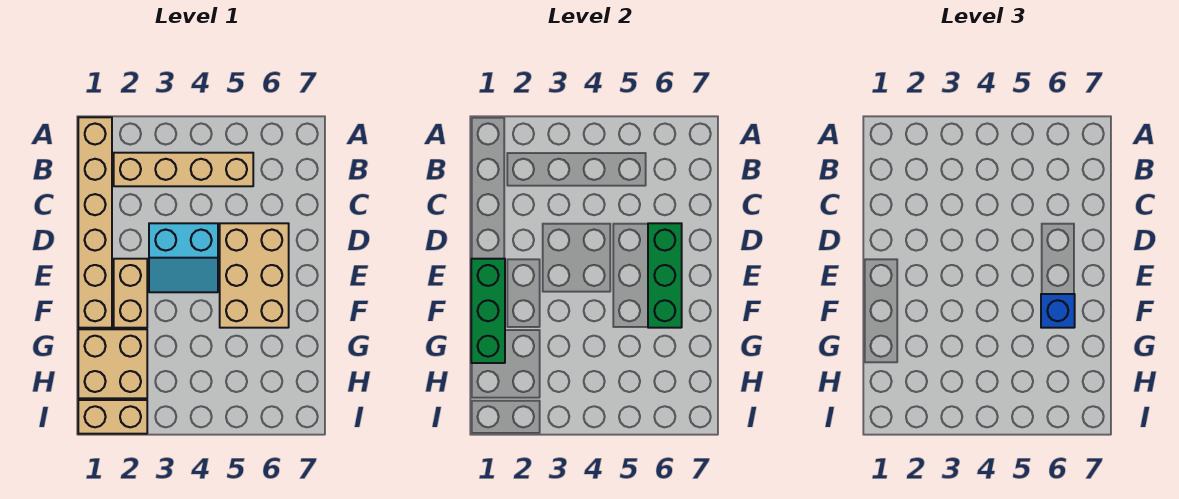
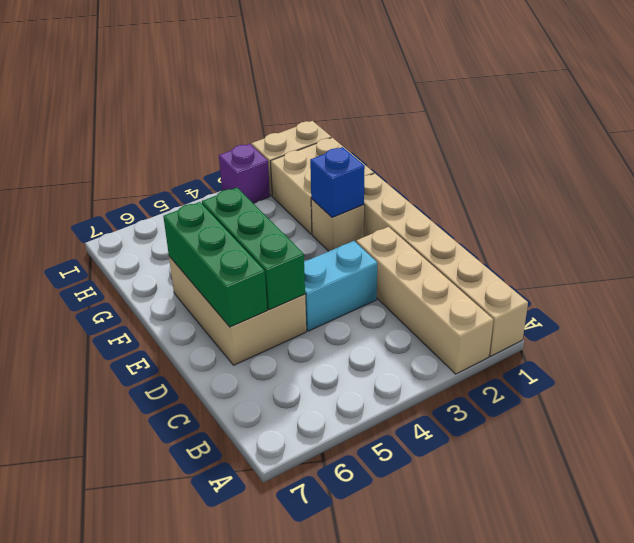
tan brick B2:B5 level 1 -> tan brick A2:D2 level 1
green brick E1:G1 level 2 -> green brick D5:F5 level 2
tan brick E2:F2 level 1 -> tan brick F2 level 1
blue brick F6 level 3 -> blue brick F2 level 2
none -> purple brick I3 level 1

